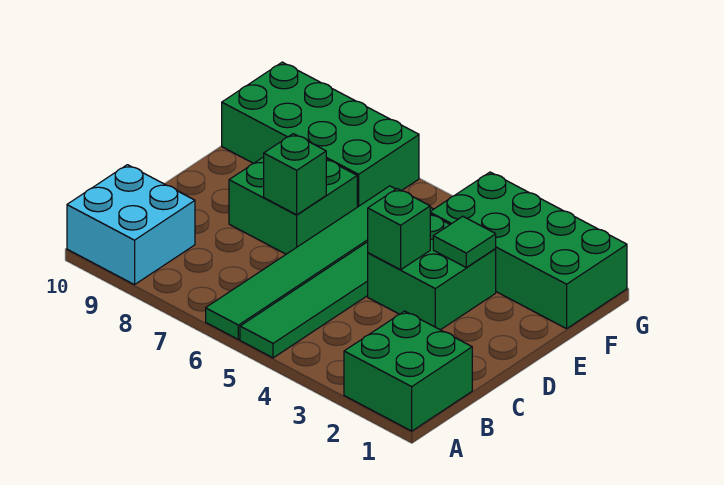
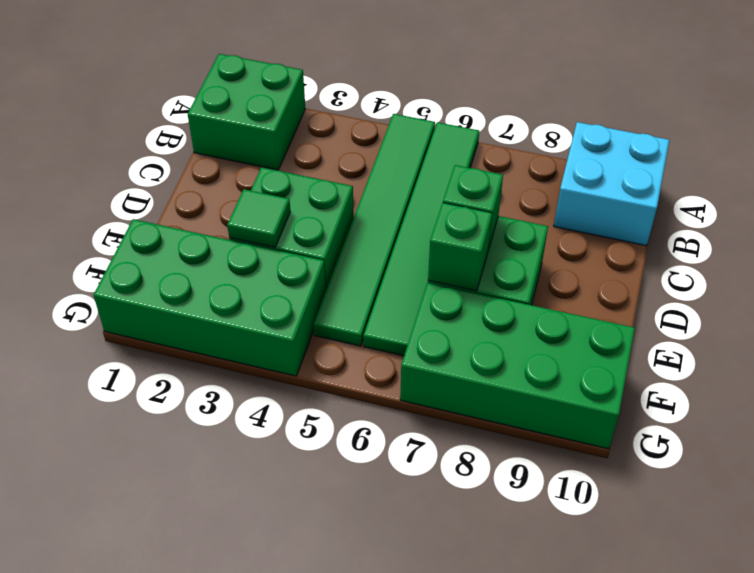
green brick D4 level 2 -> green brick E7 level 2

